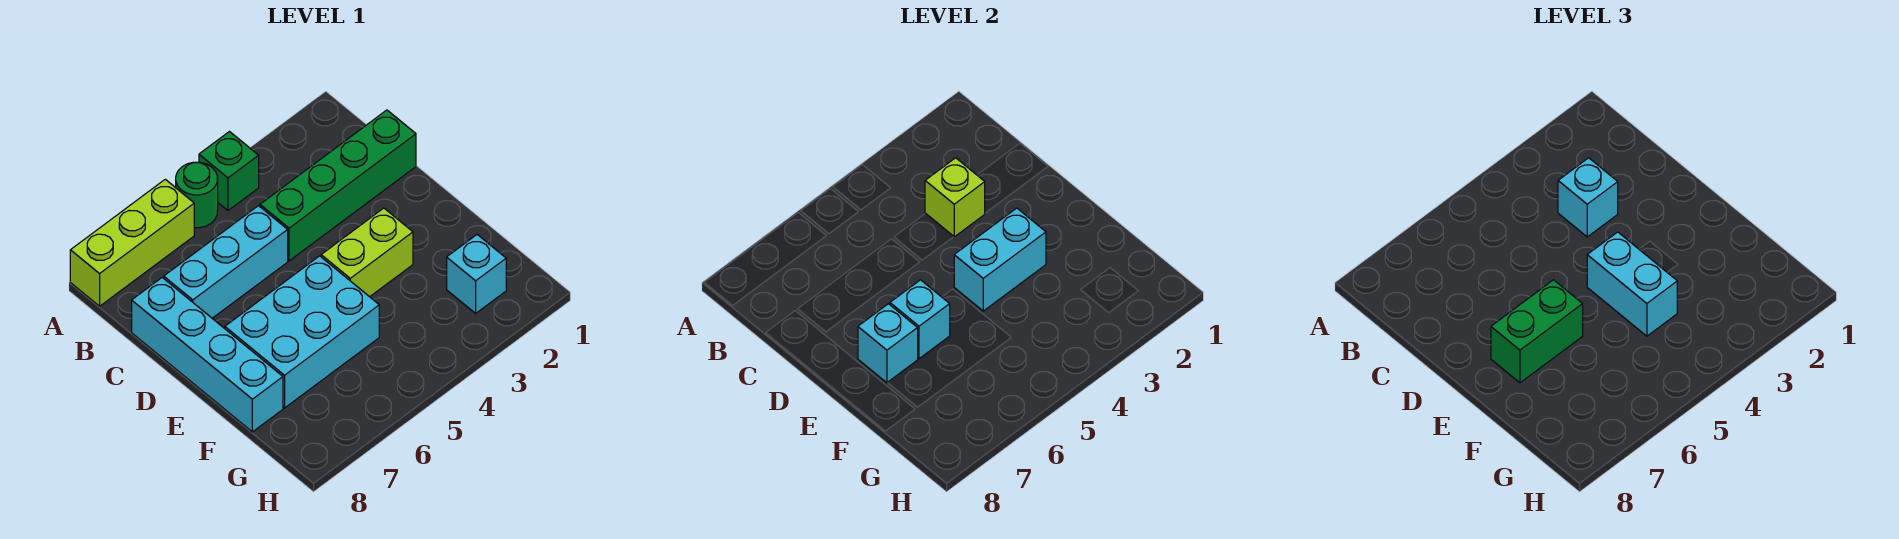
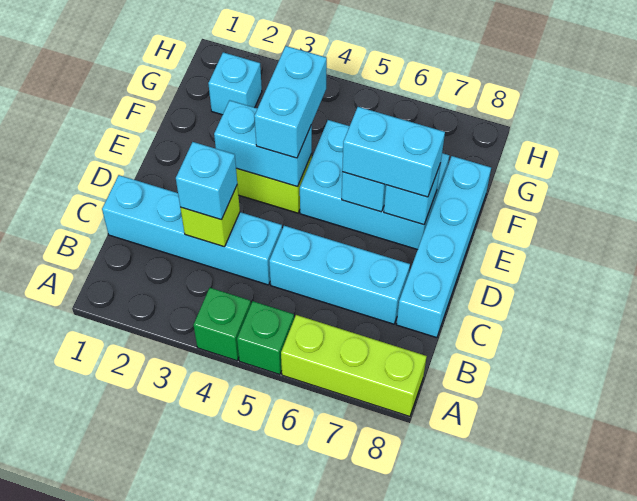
green round brick A5 level 1 -> green brick A5 level 1
green brick C1:C4 level 1 -> cyan brick C1:C4 level 1
green brick E6:E7 level 3 -> cyan brick E6:E7 level 3

